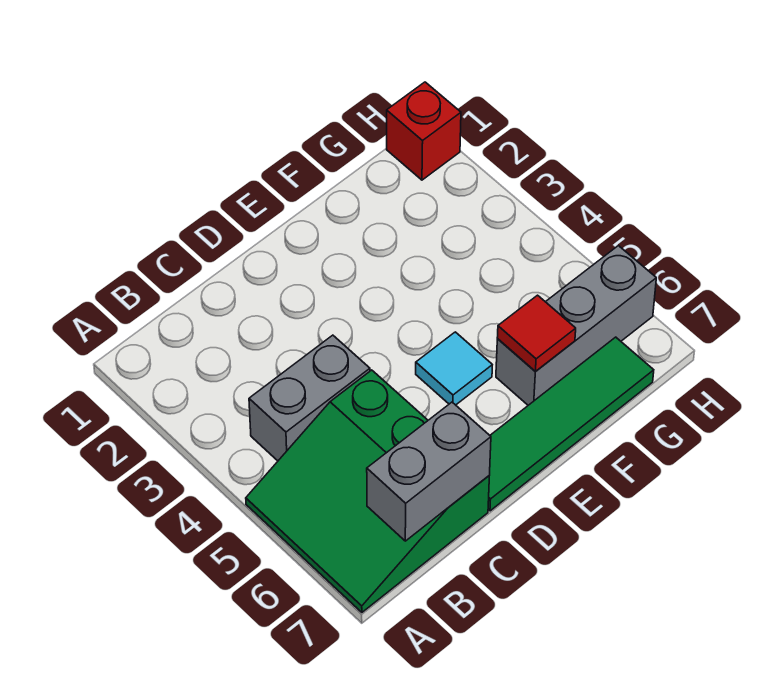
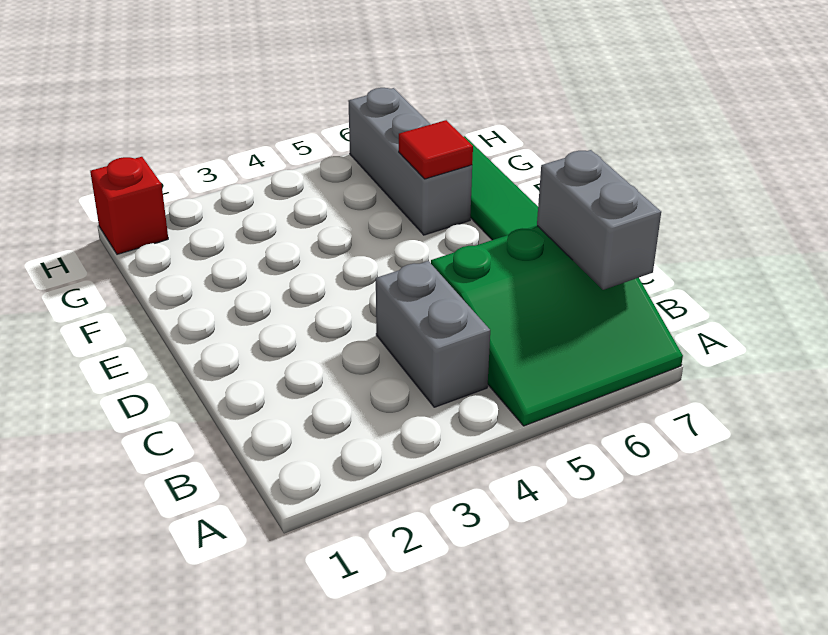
cyan tile E5 level 1 -> none

